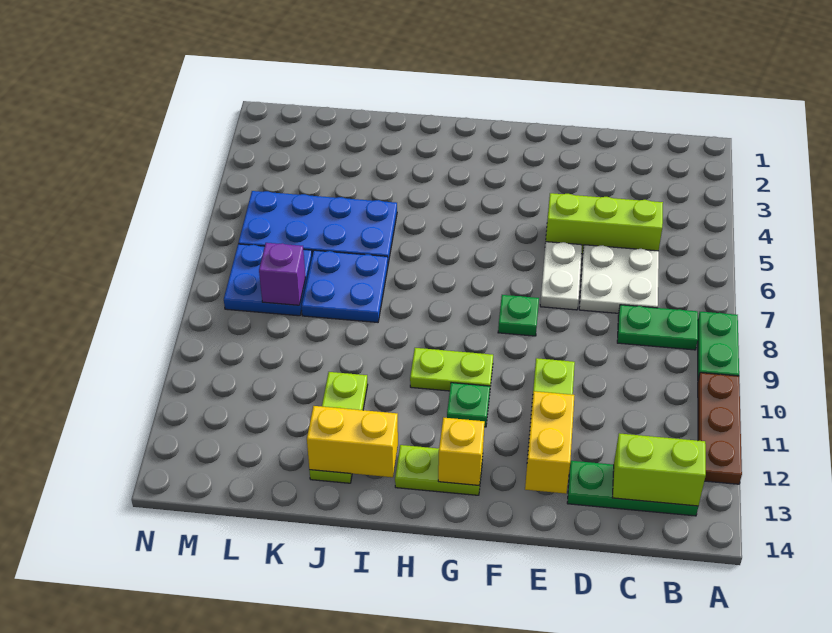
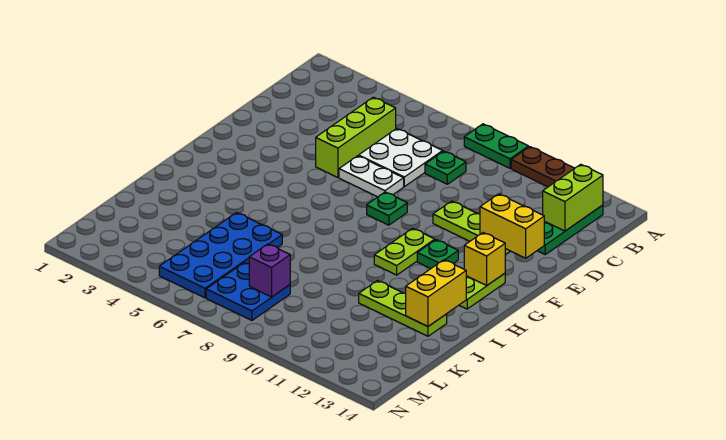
green plate B8:C8 level 1 -> green plate C8 level 1
blue plate J7:K8 level 1 -> none

